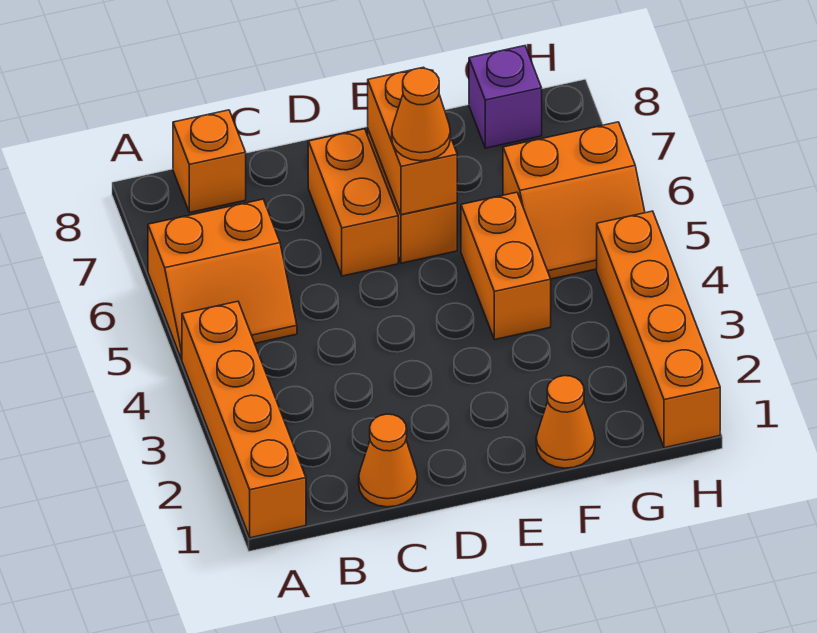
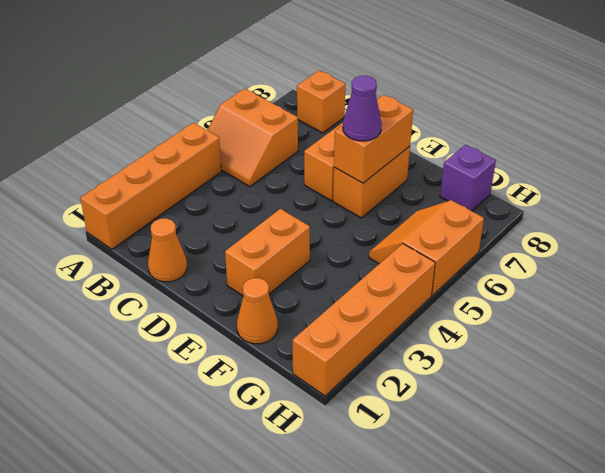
orange cone E6 level 3 -> purple cone E6 level 3
orange brick F4:F5 level 1 -> orange brick E2:E3 level 1
orange slope G5:H6 level 1 top 6 -> orange slope G5:H6 level 1 top H

